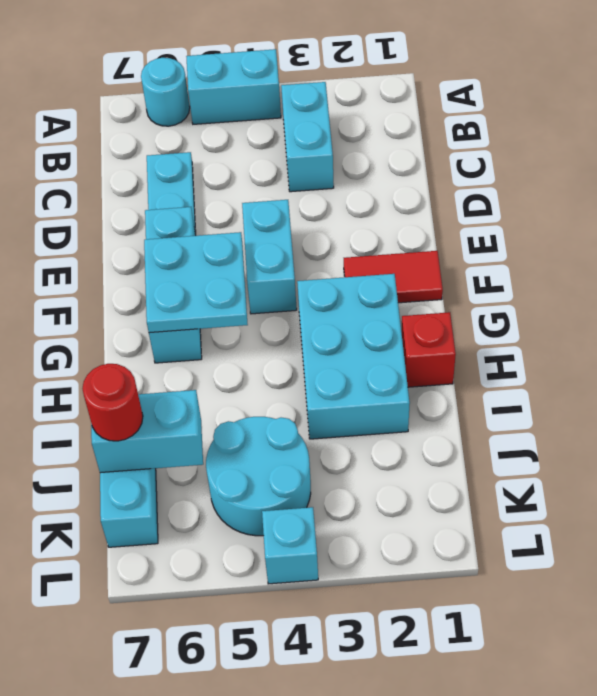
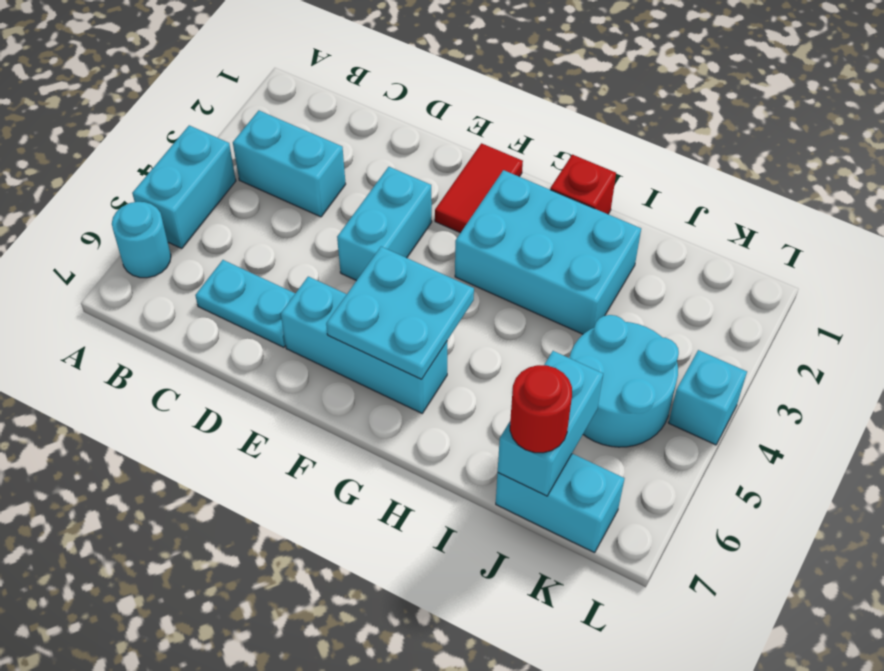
cyan brick E4:F4 level 1 -> cyan brick E3:E4 level 1

